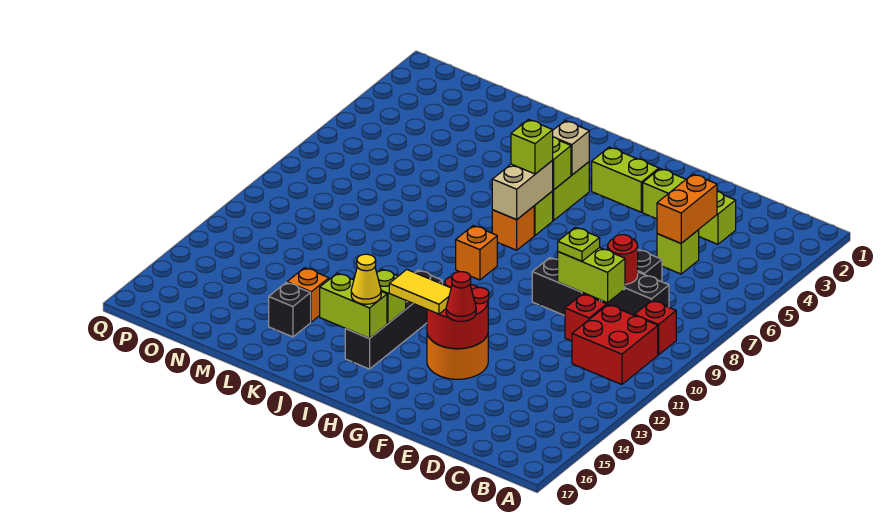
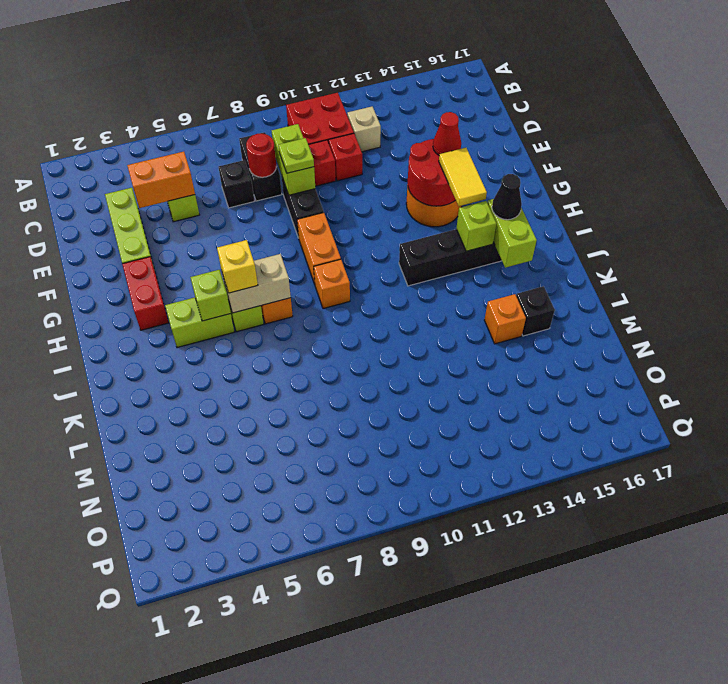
red brick B9 level 1 -> red brick D11 level 1
lime brick G3:H3 level 1 -> red brick G3:H3 level 1
none -> orange brick G9:H9 level 1
tan brick I4 level 2 -> tan brick C12 level 1
lime brick I6 level 3 -> yellow brick I6 level 3
yellow cone I15 level 3 -> black cone I15 level 3

